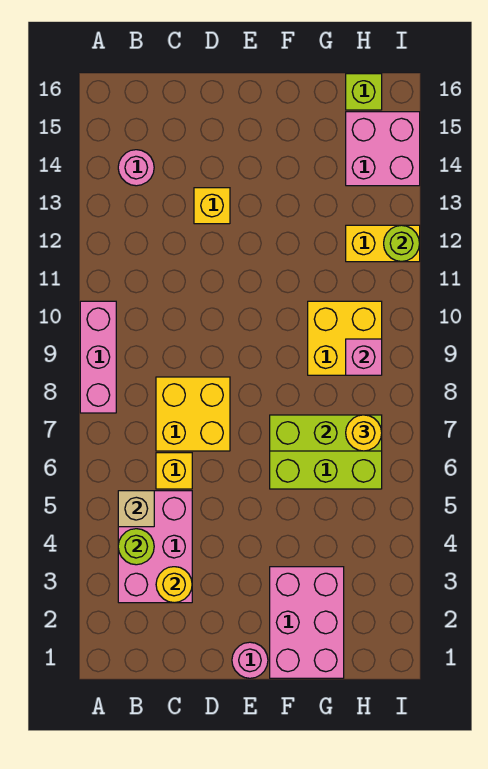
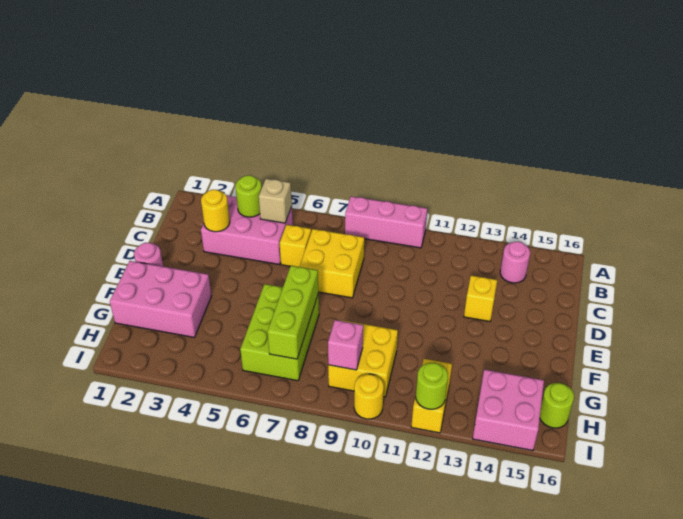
yellow round brick H7 level 3 -> yellow round brick I10 level 1
lime brick H16 level 1 -> lime round brick H16 level 1

